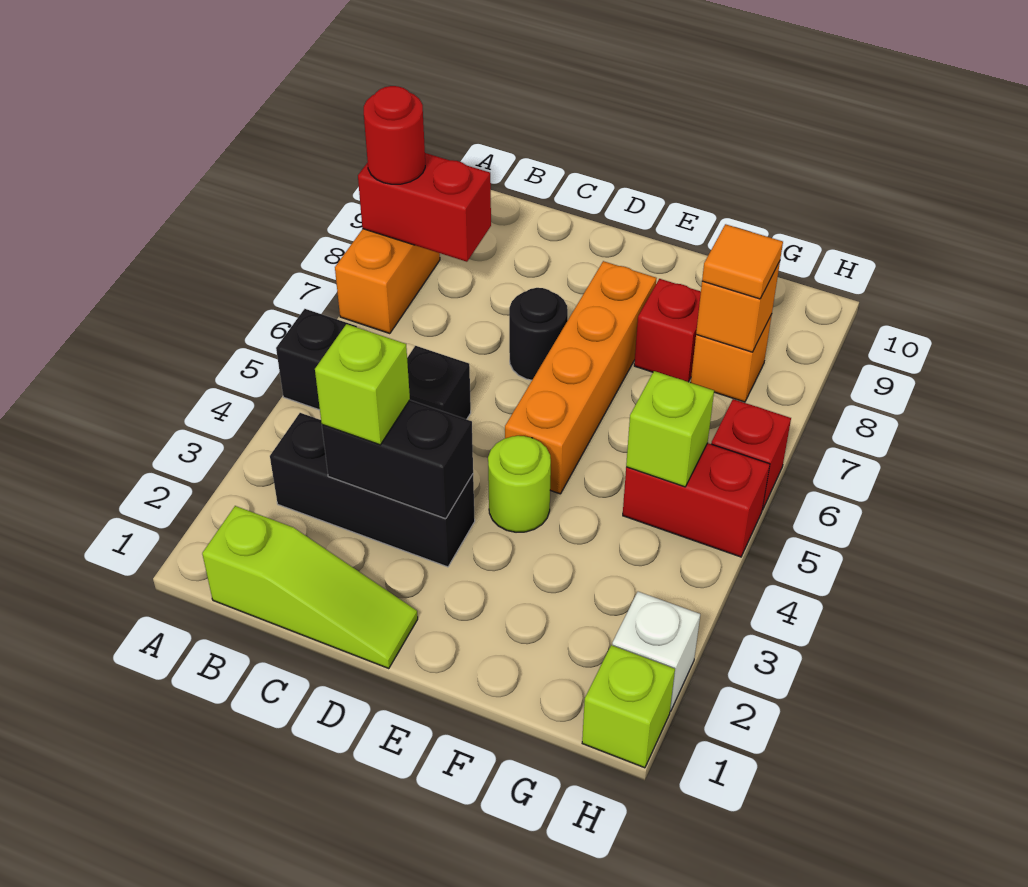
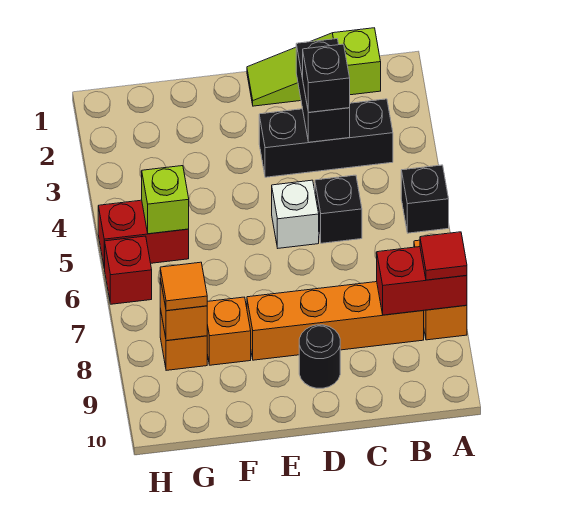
red round brick A8 level 3 -> red tile A8 level 3
black brick C3:D3 level 2 -> black brick C2:C3 level 2
lime brick C3 level 3 -> black brick C3 level 3
black round brick D7 level 1 -> black round brick D9 level 1
lime round brick E4 level 1 -> none
orange brick E5:E8 level 1 -> orange brick B8:E8 level 1
red brick F8 level 1 -> orange brick F8 level 1
lime brick H1 level 1 -> none
white brick H2 level 1 -> white brick D5 level 1

